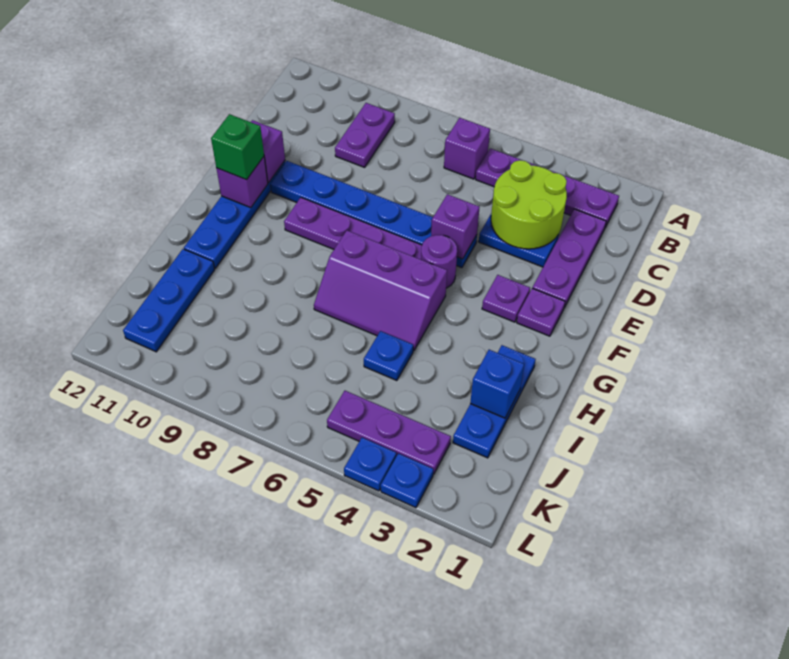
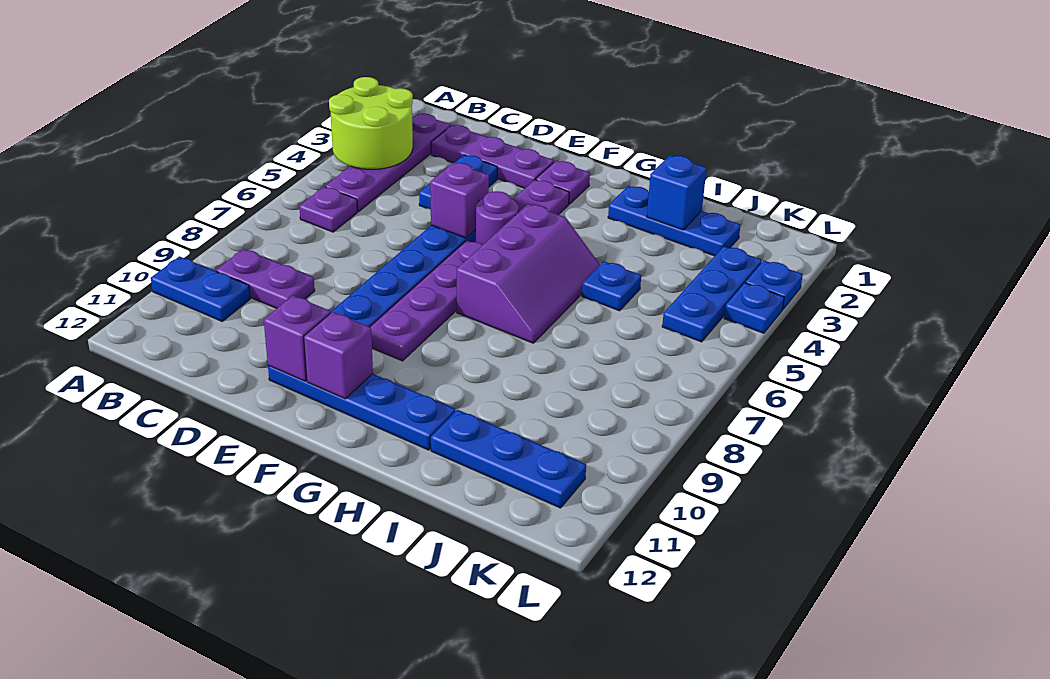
none -> blue plate A10:B10 level 1
purple brick B6 level 1 -> purple plate B6 level 1
lime round brick C3:D4 level 2 -> lime round brick A3:B4 level 2
green brick F11 level 3 -> none
purple plate K3:K5 level 1 -> blue plate K3:K5 level 1

